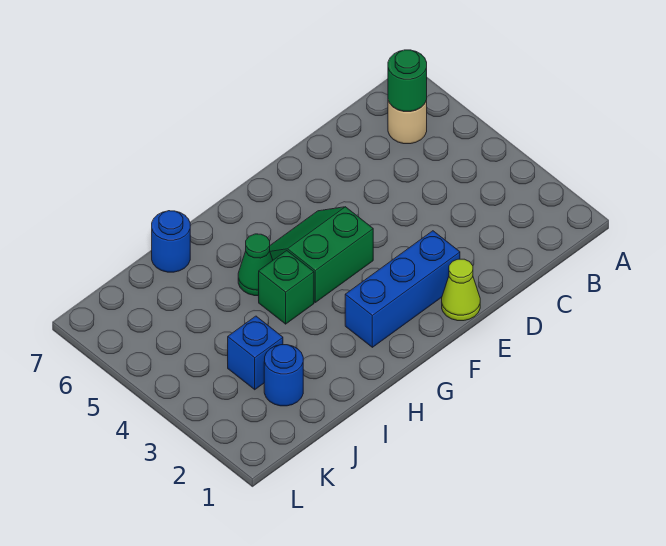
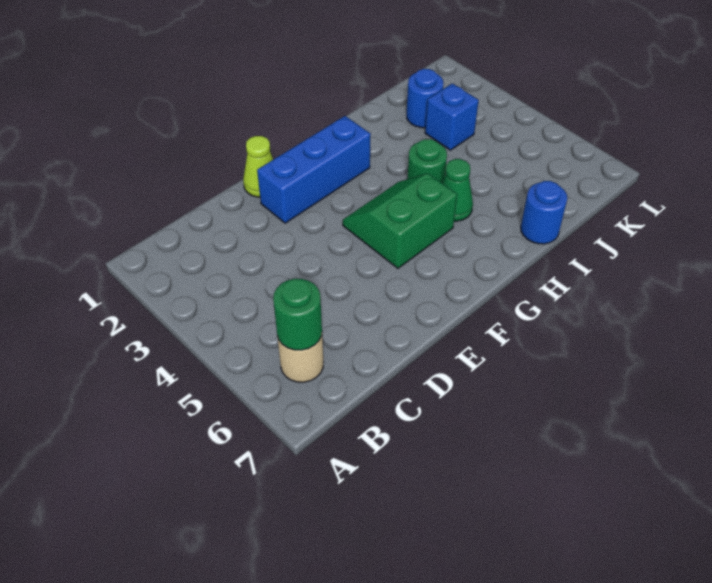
green slope F4:G5 level 1 top 4 -> green slope F4:G5 level 1 top 5
green brick H4 level 1 -> green round brick H4 level 1

